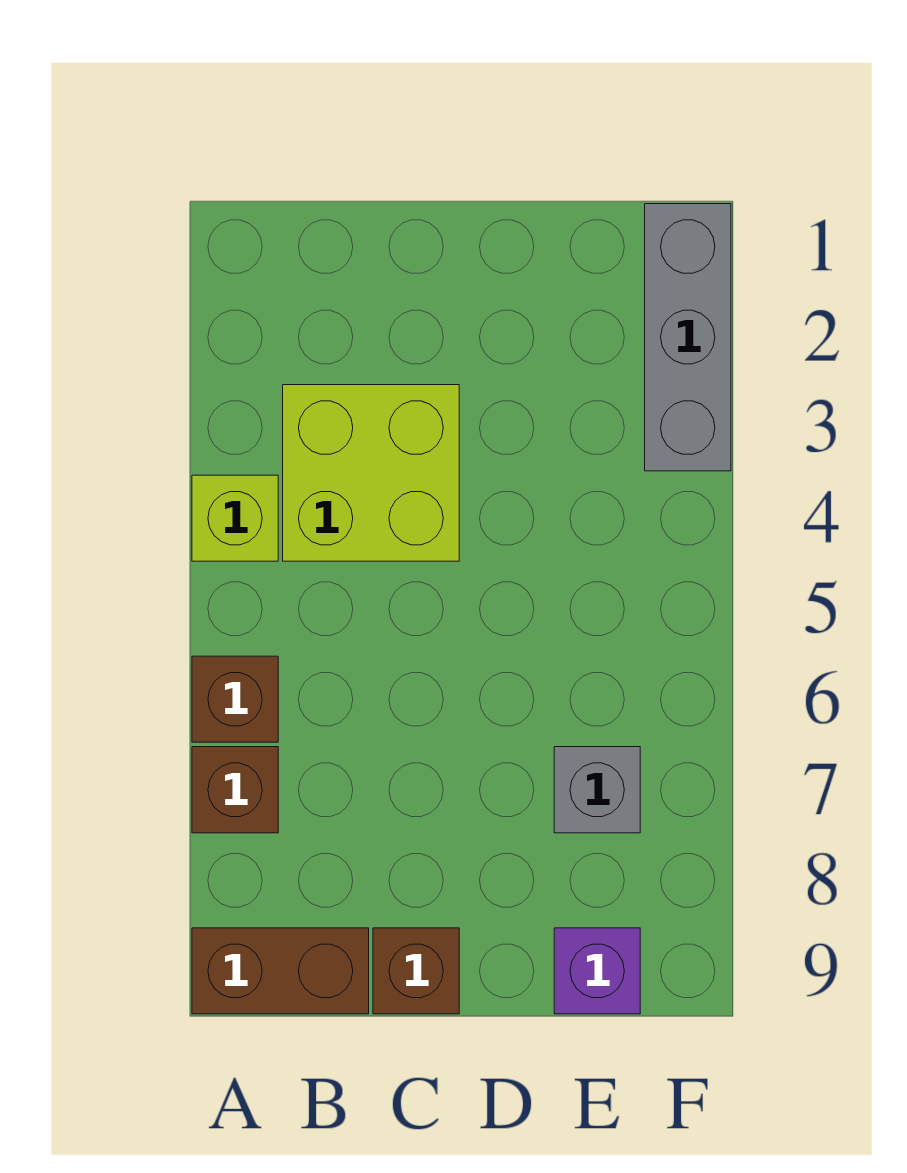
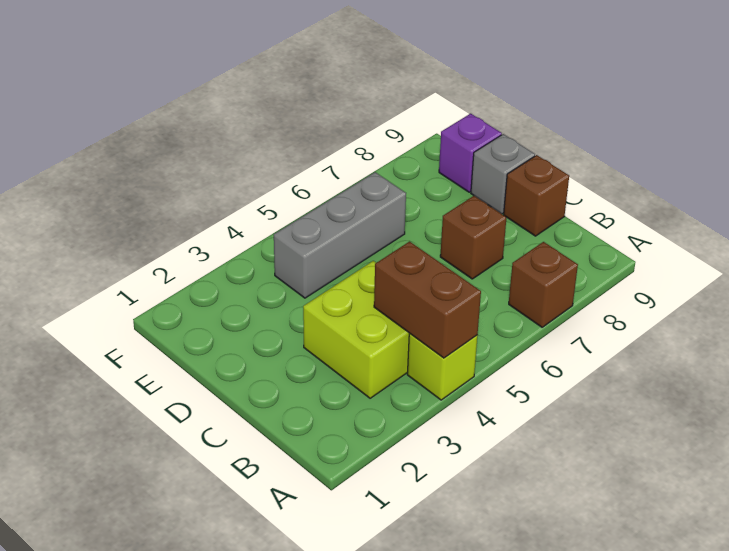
brown brick A6 level 1 -> brown brick C7 level 1
brown brick A9:B9 level 1 -> brown brick A4:B4 level 2
grey brick E7 level 1 -> grey brick D9 level 1
grey brick F1:F3 level 1 -> grey brick E4:E6 level 1

